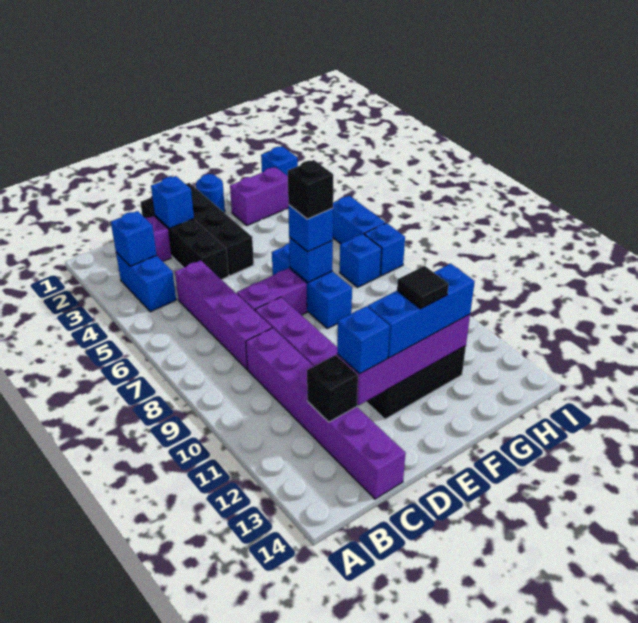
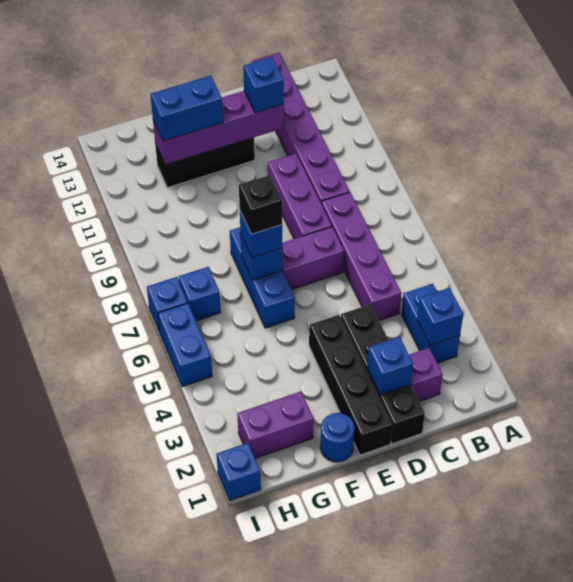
black brick C12 level 2 -> none
blue brick E12:G12 level 3 -> blue brick F12:G12 level 3
black tile F12 level 4 -> none

